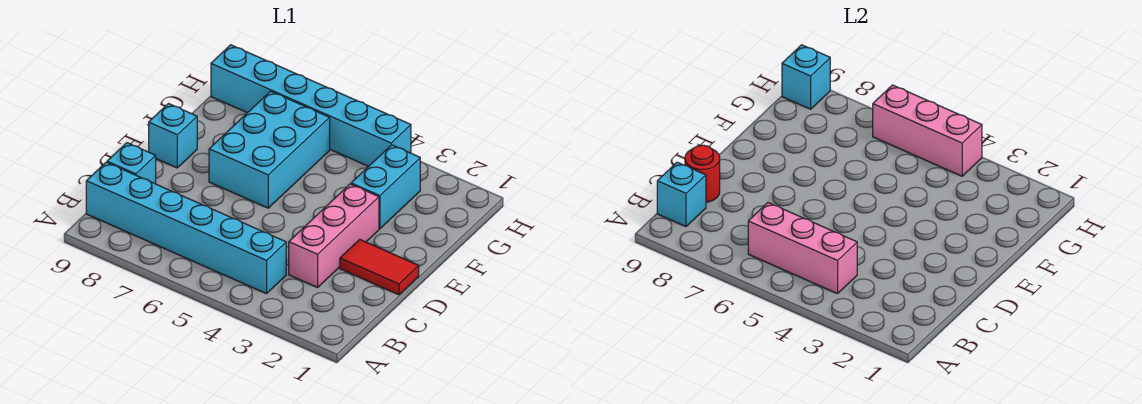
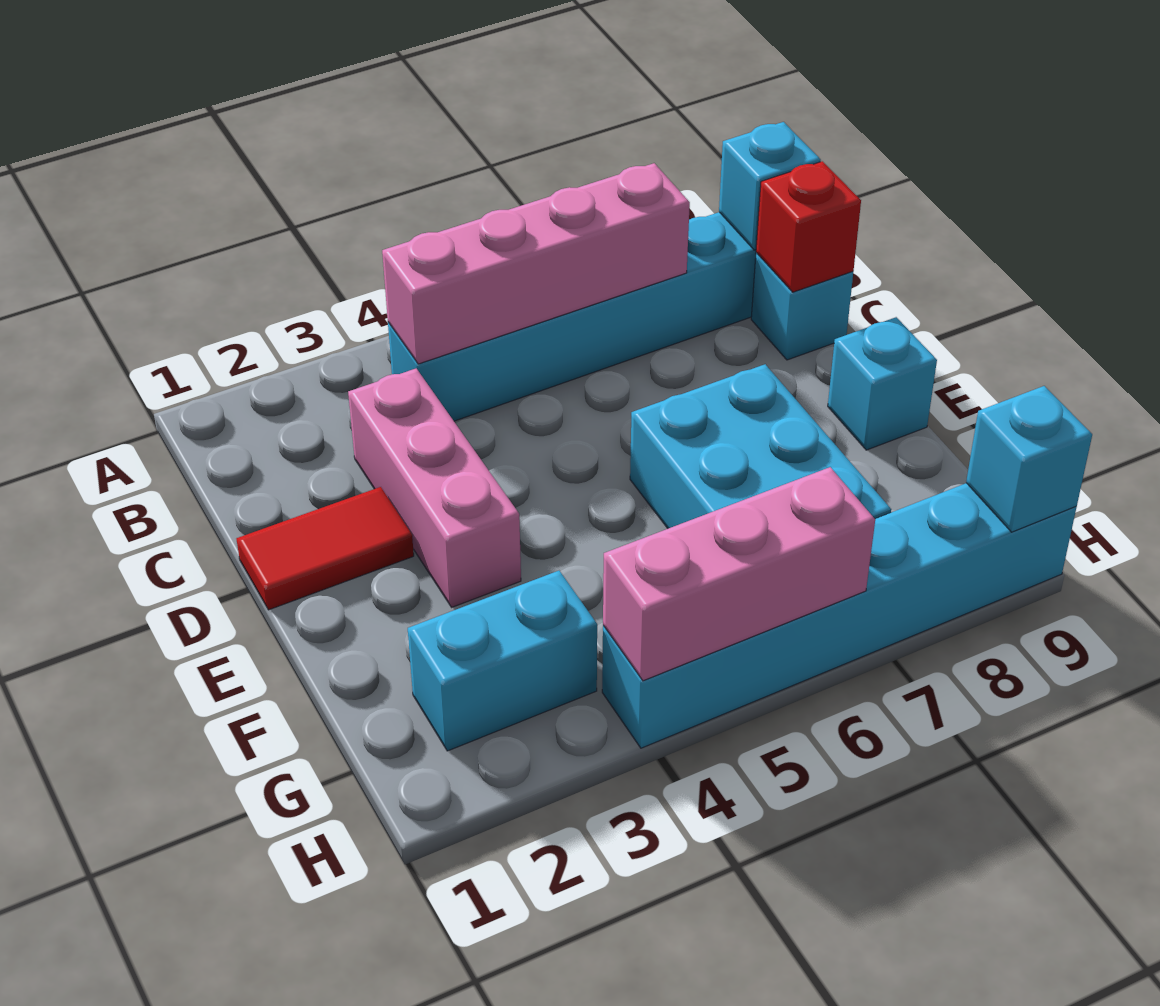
pink brick B4:B6 level 2 -> pink brick B4:B7 level 2
red round brick C9 level 2 -> red brick C9 level 2
cyan brick F3:G3 level 1 -> cyan brick G2:G3 level 1

